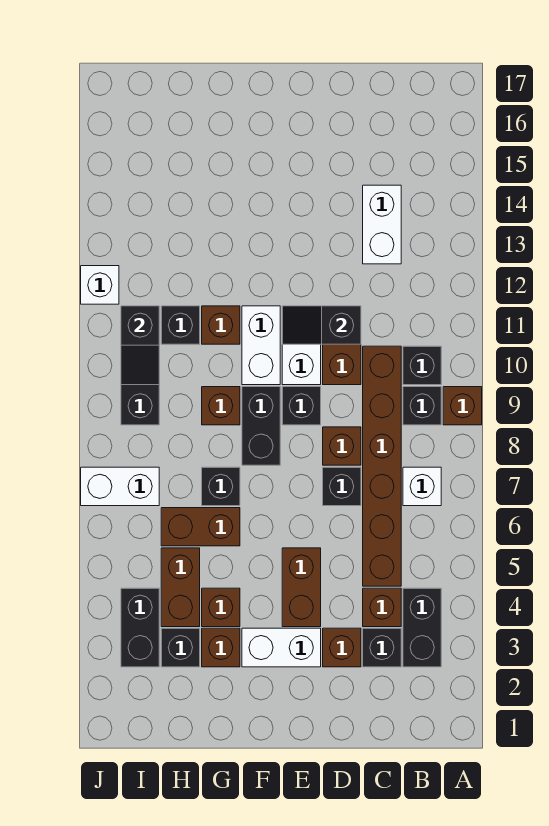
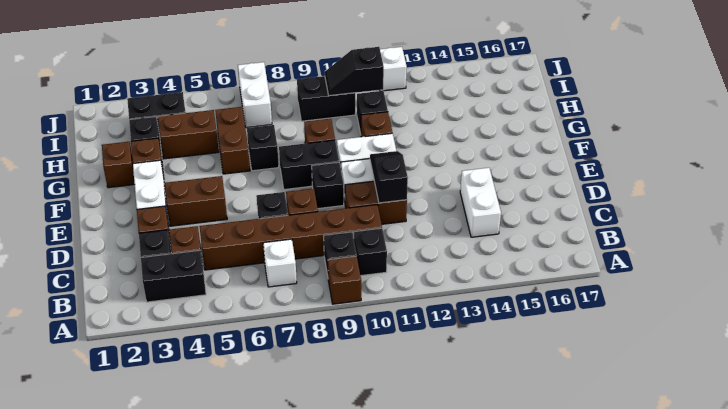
white brick C13:C14 level 1 -> white brick C14:D14 level 1
brown brick G4 level 1 -> brown brick G2 level 1

